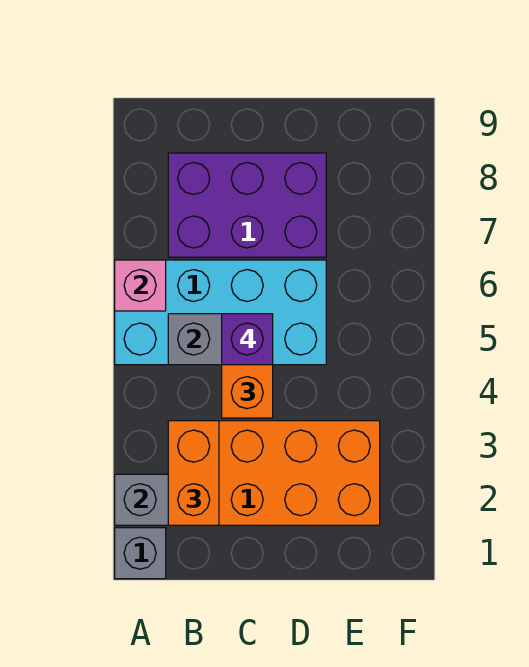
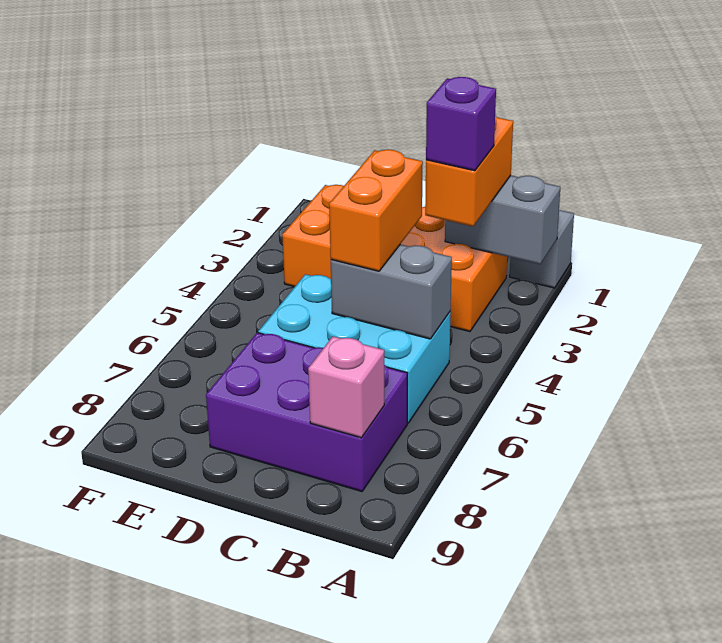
cyan brick A5:D6 level 1 -> cyan brick B5:D6 level 1
pink brick A6 level 2 -> pink brick B8 level 2
purple brick C5 level 4 -> purple brick B3 level 4

